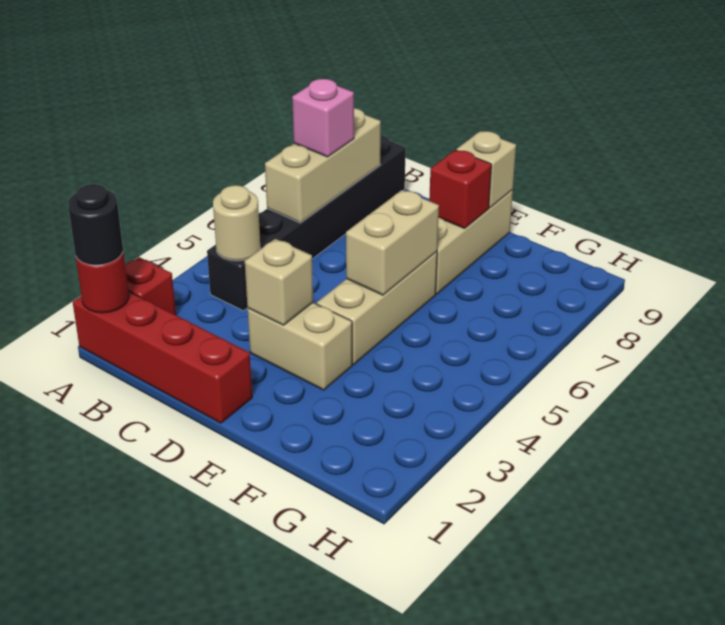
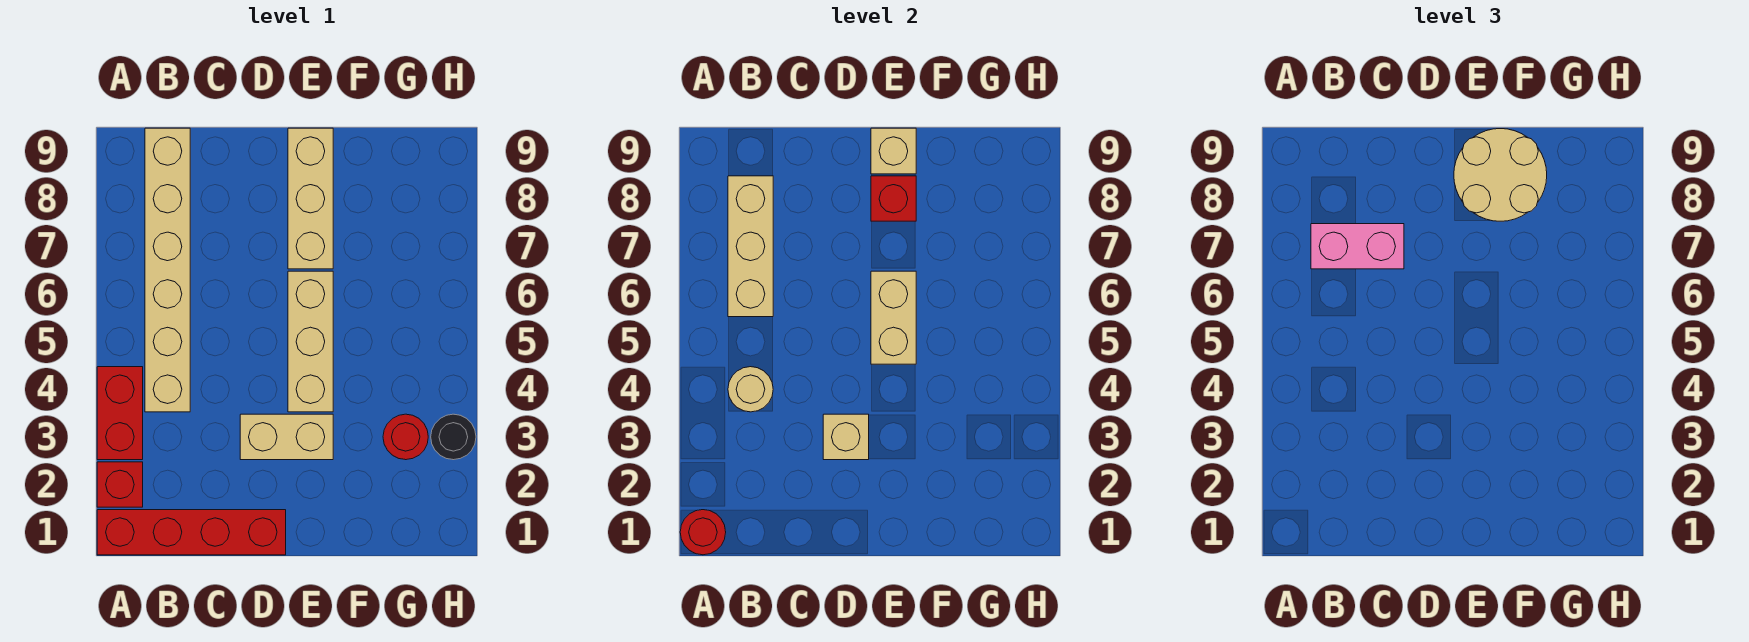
black round brick A1 level 3 -> black round brick H3 level 1
none -> red brick A3:A4 level 1
black brick B4:B9 level 1 -> tan brick B4:B9 level 1
pink brick B7 level 3 -> pink brick B7:C7 level 3
none -> tan round brick E8:F9 level 3
none -> red round brick G3 level 1

